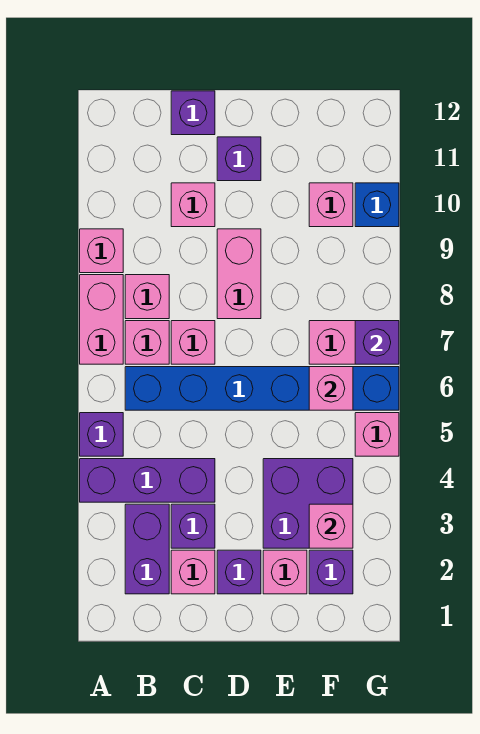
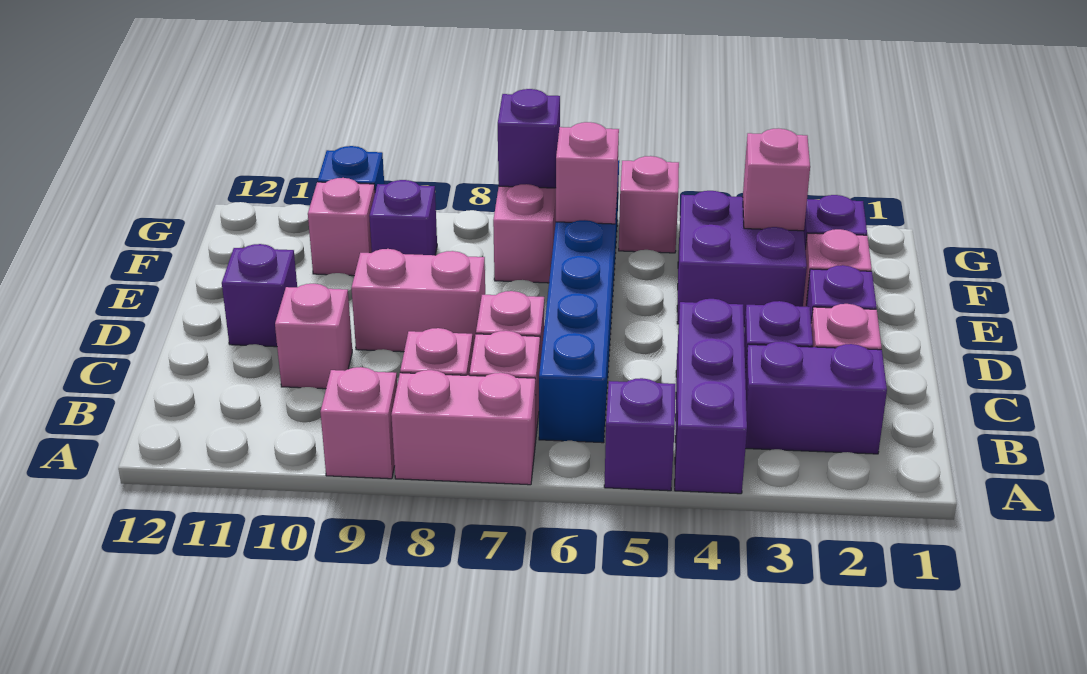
purple brick C12 level 1 -> purple brick F9 level 1

